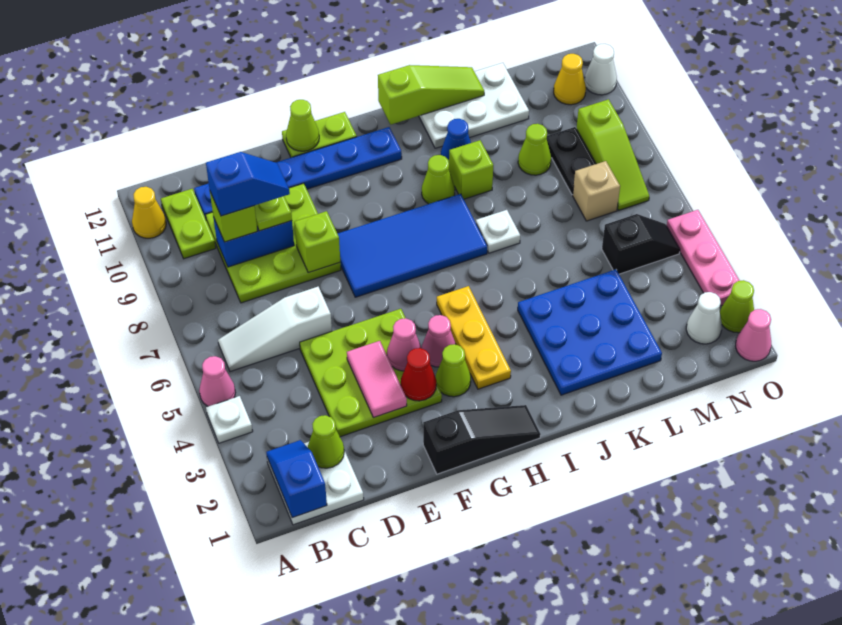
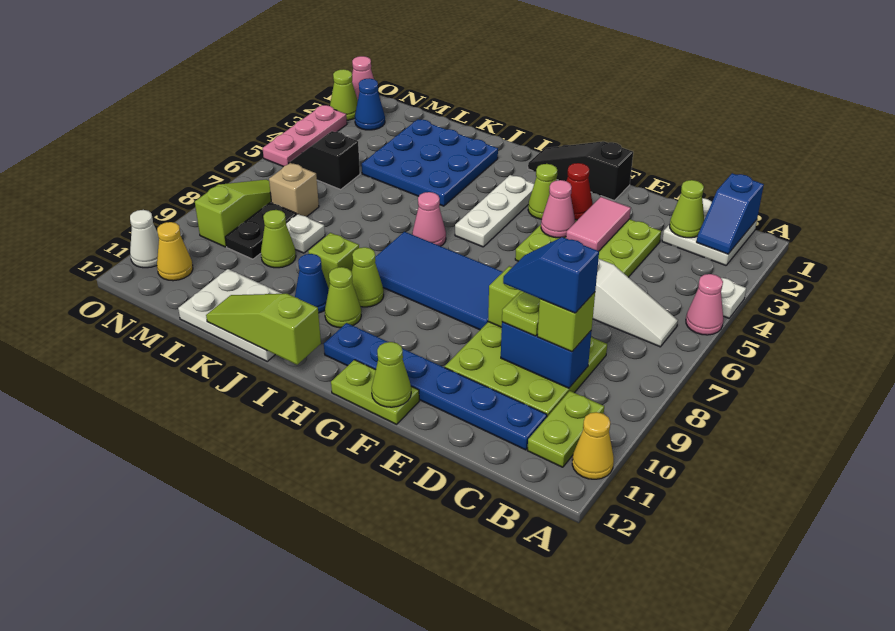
pink cone G4 level 1 -> pink cone I6 level 1
yellow plate H3:H5 level 1 -> white plate H3:H5 level 1
none -> lime cone I10 level 1
white plate J7 level 1 -> white plate L8 level 1
white cone N2 level 1 -> blue cone N2 level 1

